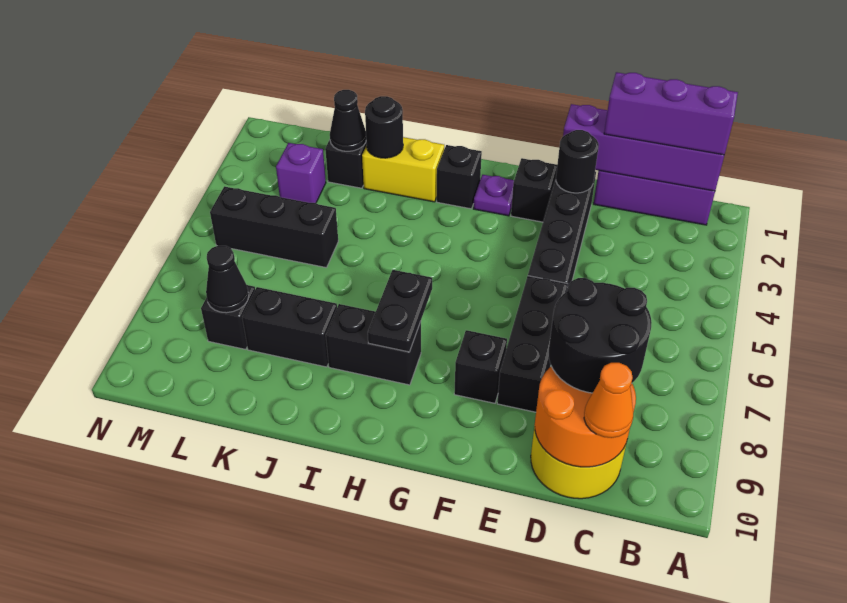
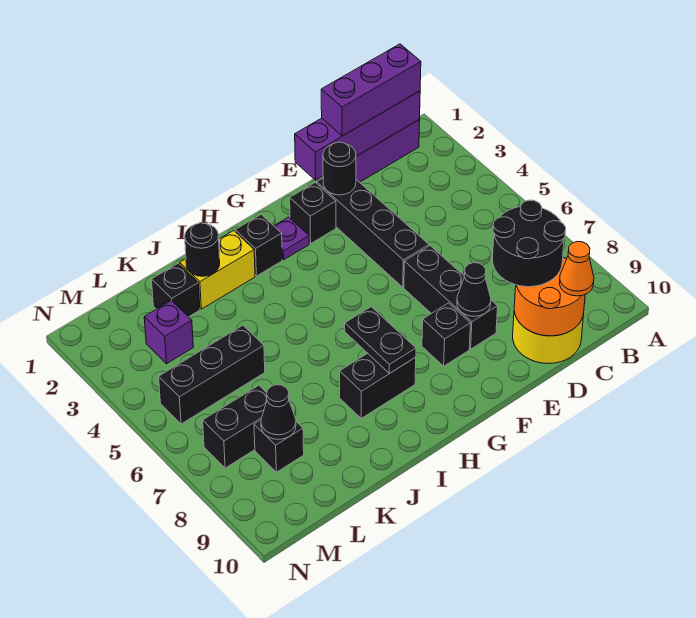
black brick J8:K8 level 1 -> black brick L7:M7 level 1
black cone K2 level 2 -> black cone E8 level 2

